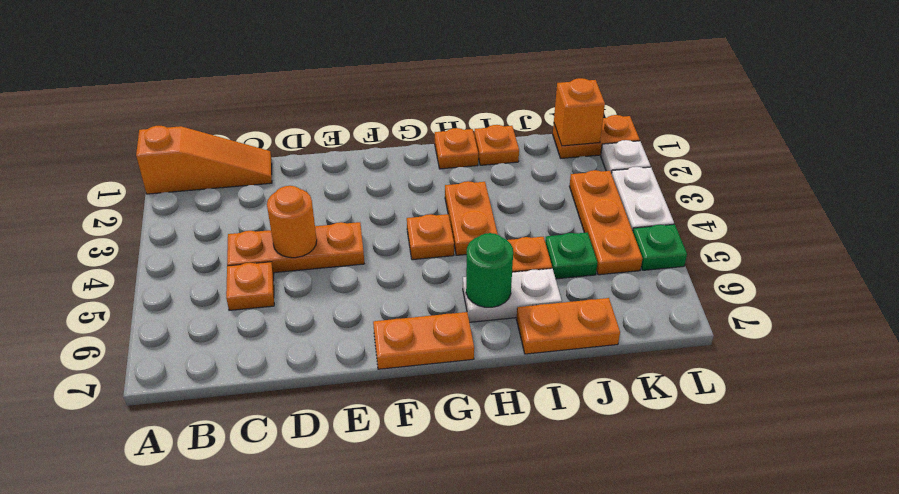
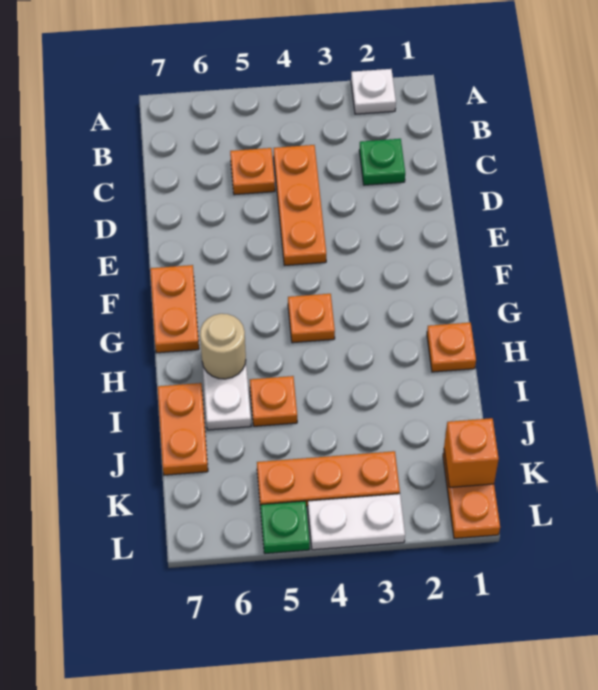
orange slope A1:C1 level 1 top A -> none
orange round brick D4 level 2 -> none
orange plate H3:H4 level 1 -> none
green round brick H6 level 2 -> tan round brick H6 level 2
orange plate I1 level 1 -> none
green plate J5 level 1 -> green plate C2 level 1
white plate L2 level 1 -> white plate A2 level 1

